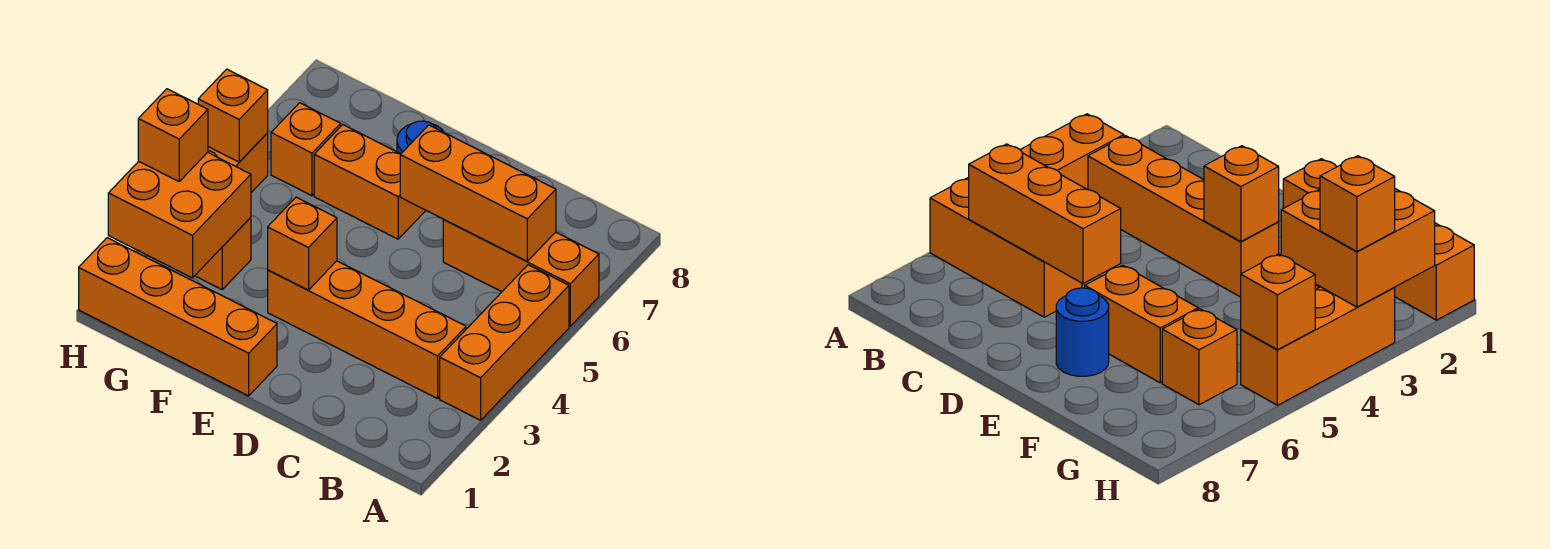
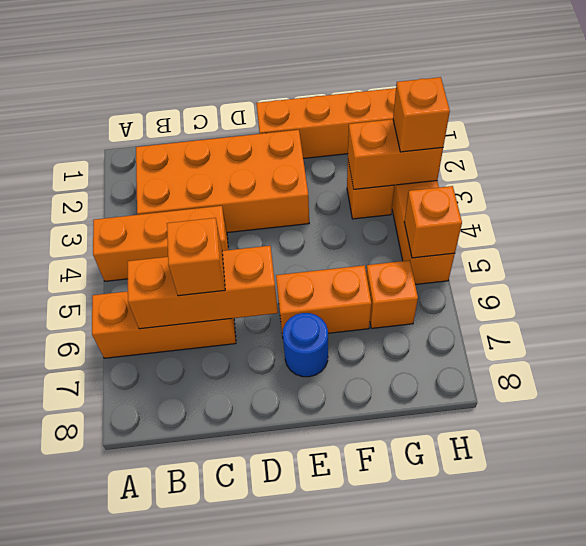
orange brick A3:A5 level 1 -> orange brick A4:C4 level 1
orange brick B3:E3 level 1 -> orange brick B2:E3 level 1
orange brick E3 level 2 -> orange brick C6 level 3
orange brick G2:H3 level 2 -> orange brick G3:H3 level 2

